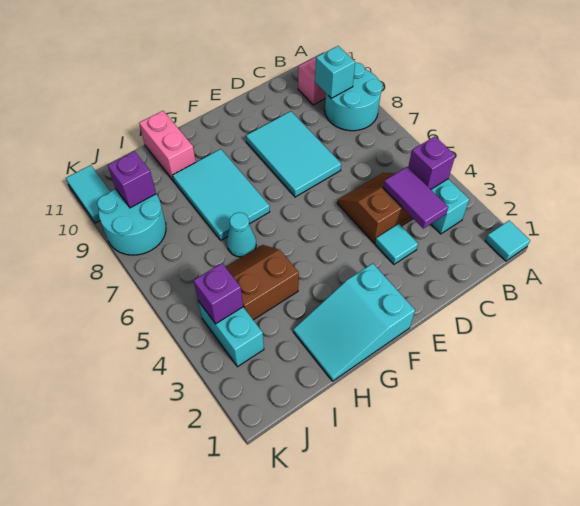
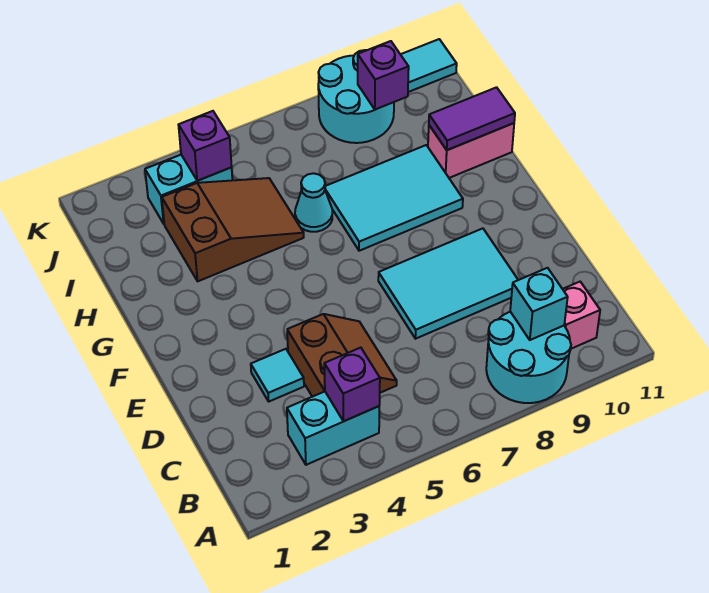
cyan tile A1 level 1 -> none
purple tile C3:C4 level 2 -> purple tile H10:H11 level 2
cyan slope F1:H2 level 1 top F -> none
brown slope H4:I5 level 1 top 4 -> brown slope H3:I5 level 1 top 3

